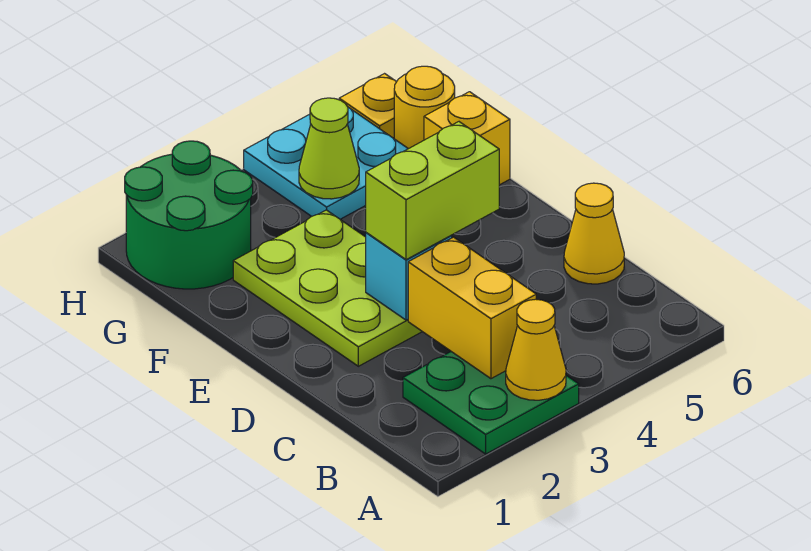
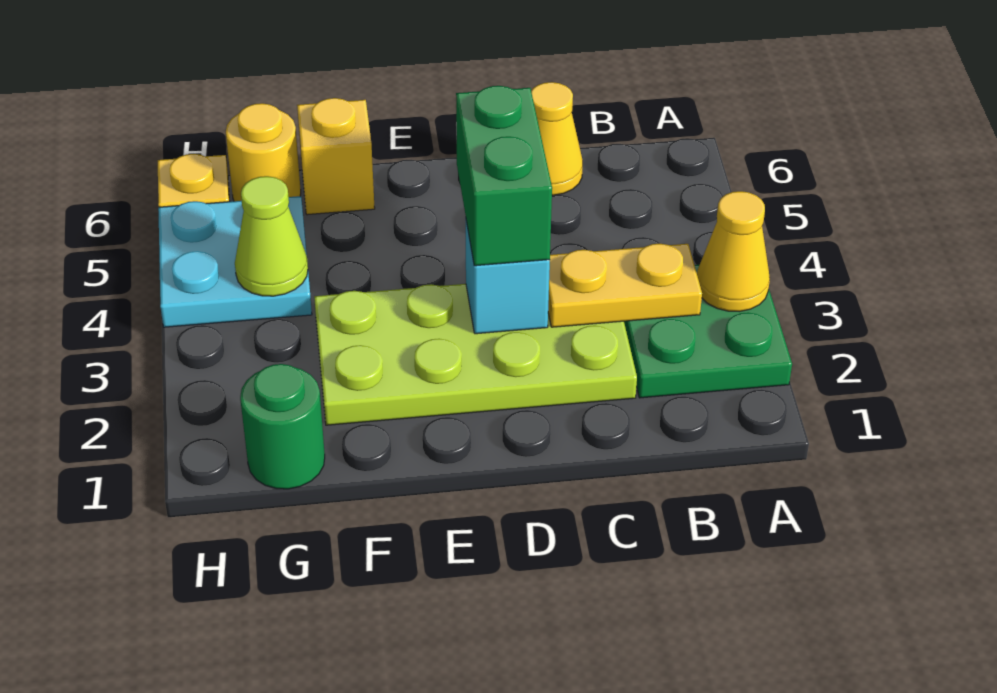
yellow brick B3:C3 level 2 -> yellow plate B3:C3 level 2
lime plate D2:F3 level 1 -> lime plate C2:F3 level 1
lime brick D3:D4 level 3 -> green brick D3:D4 level 3
green round brick G1:H2 level 1 -> green round brick G1 level 1

